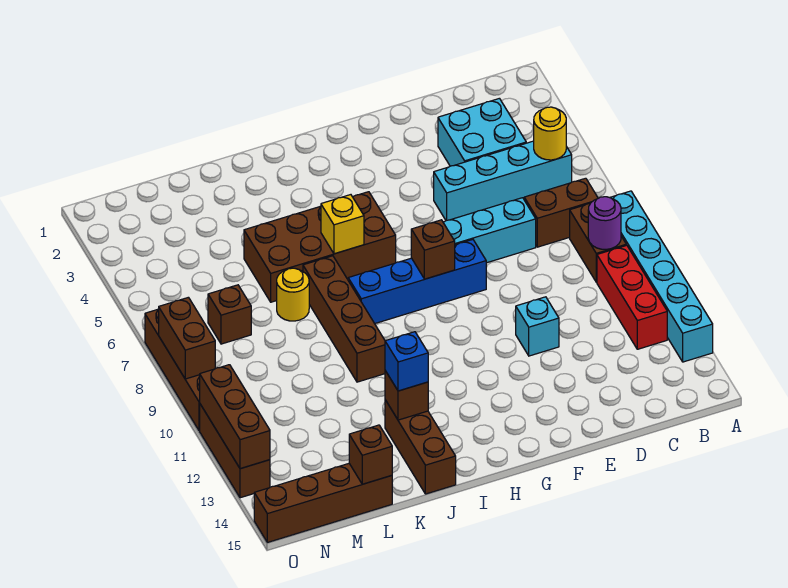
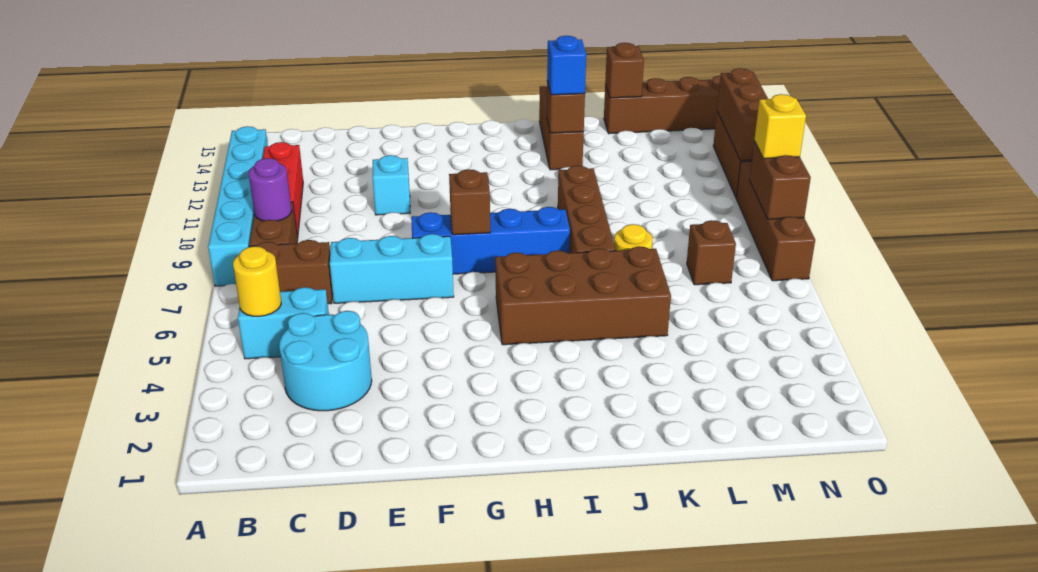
cyan brick B5:E5 level 1 -> cyan brick B5:C5 level 1
cyan brick C3:D4 level 1 -> cyan round brick C3:D4 level 1
yellow brick I6 level 2 -> yellow brick O9 level 3

